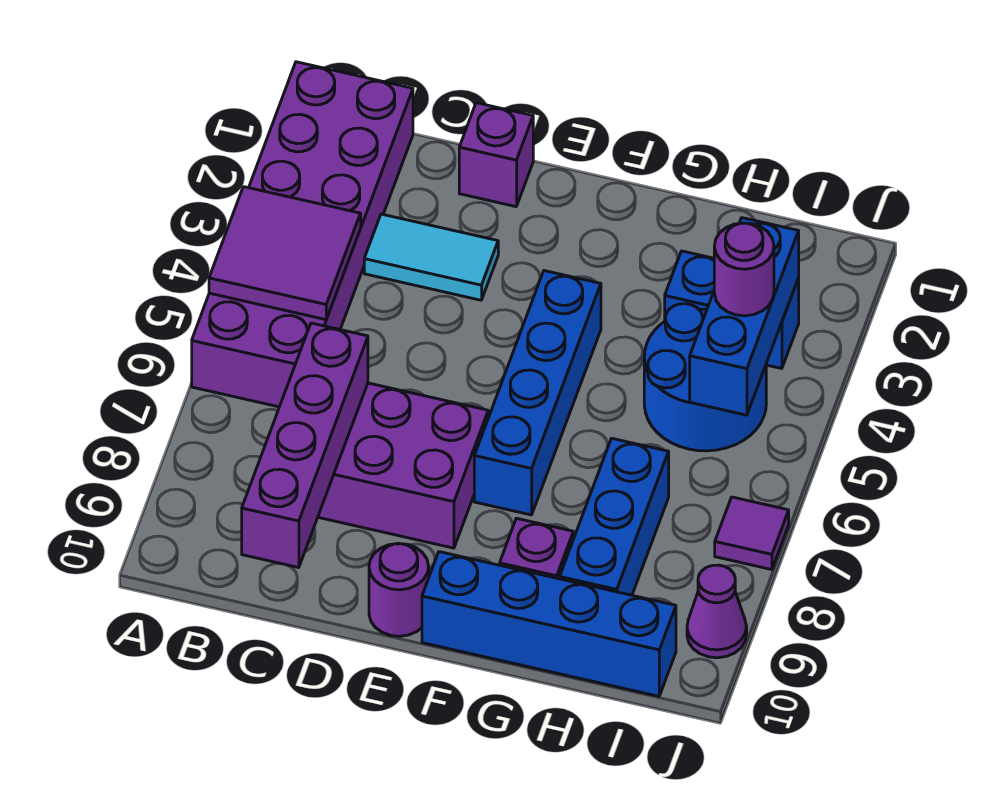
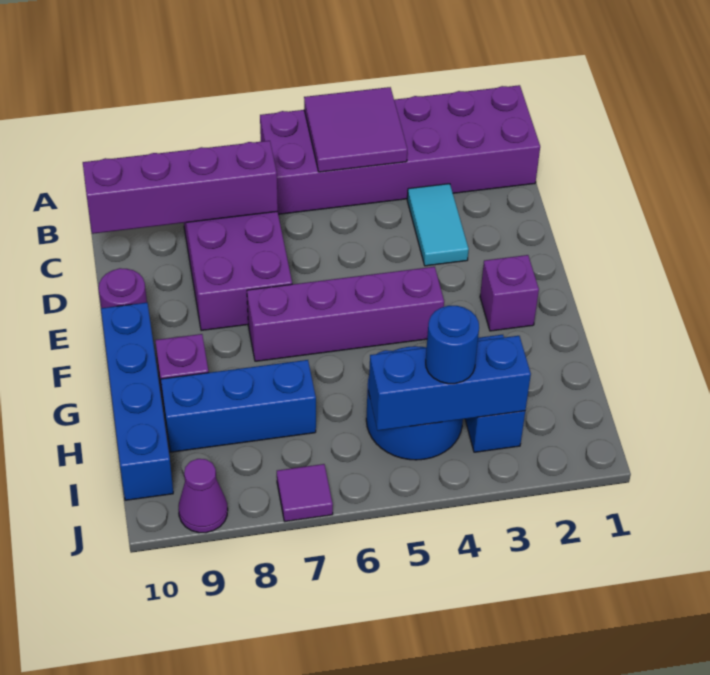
purple brick D1 level 1 -> purple brick F2 level 1
blue brick F4:F7 level 1 -> purple brick F4:F7 level 1
purple round brick I4 level 3 -> blue round brick I4 level 3

